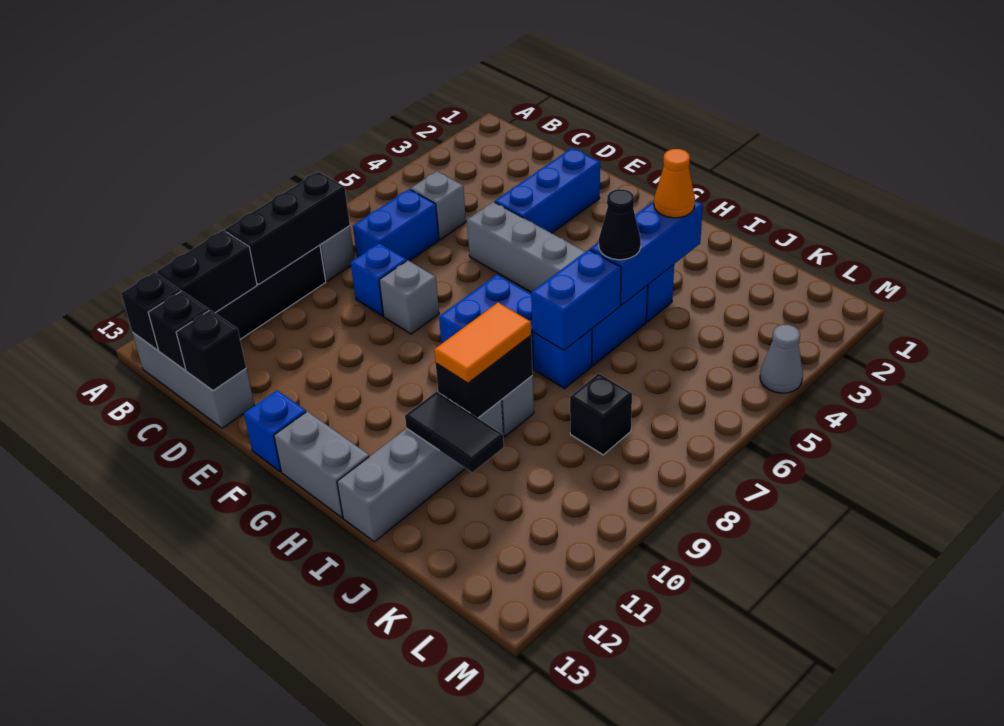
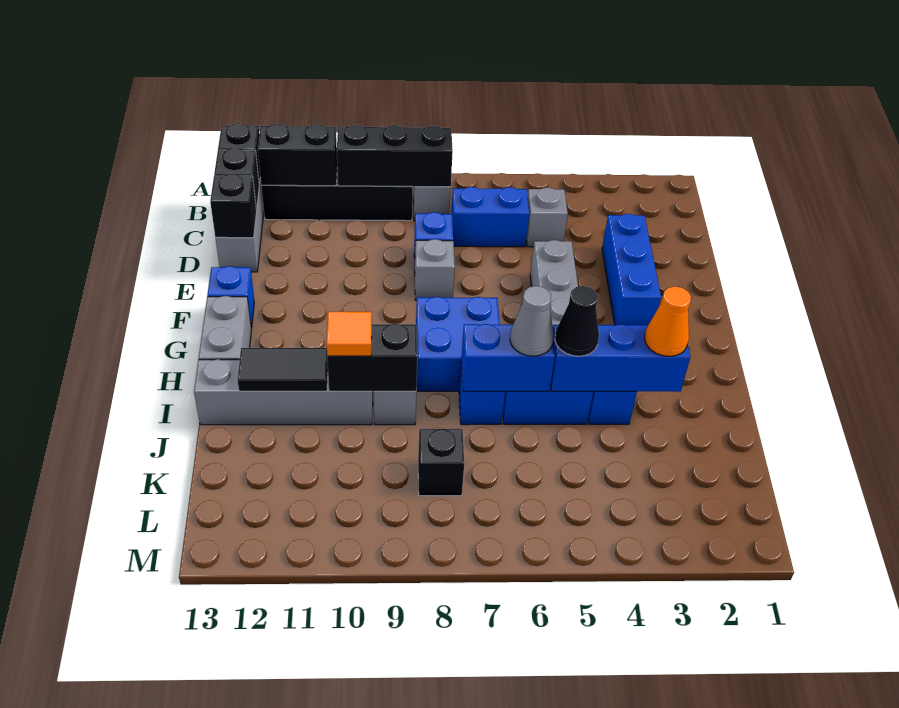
blue brick E2:E4 level 1 -> blue brick D3:F3 level 1
orange tile I9:I10 level 3 -> orange tile I10 level 3
black tile I11:J11 level 2 -> black tile I11:I12 level 2
grey cone M4 level 1 -> grey cone I6 level 3

